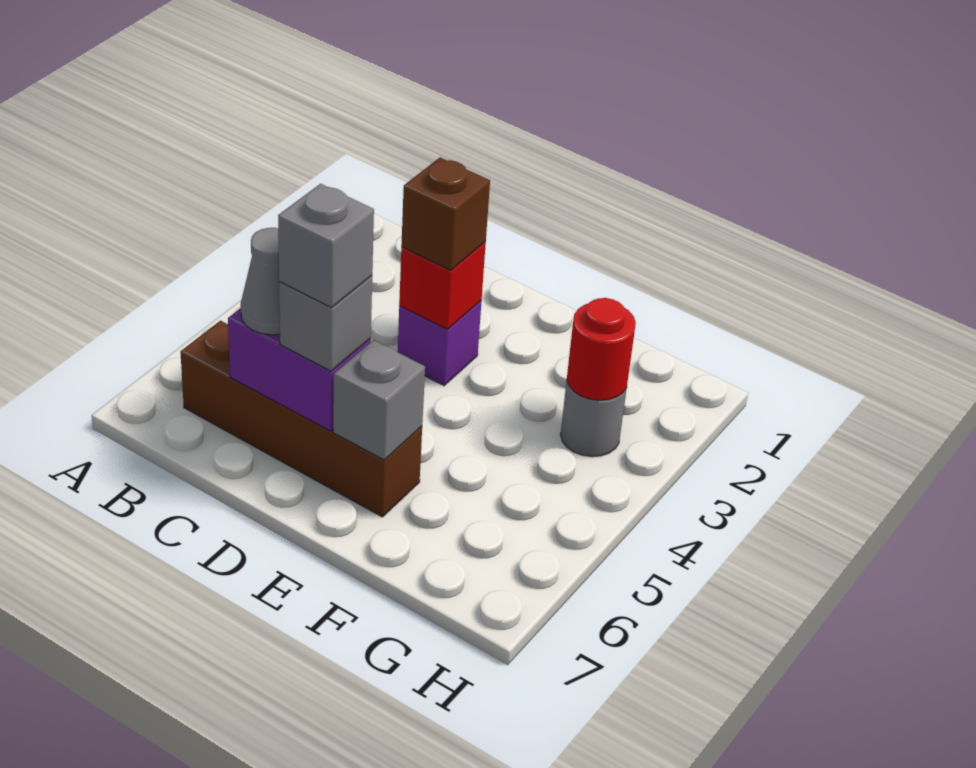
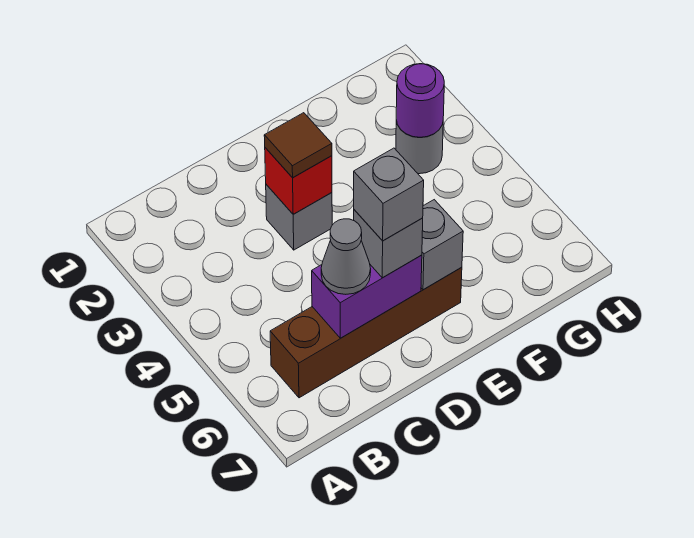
purple brick D3 level 1 -> grey brick D3 level 1
brown brick D3 level 3 -> brown tile D3 level 3
red round brick G3 level 2 -> purple round brick G3 level 2

